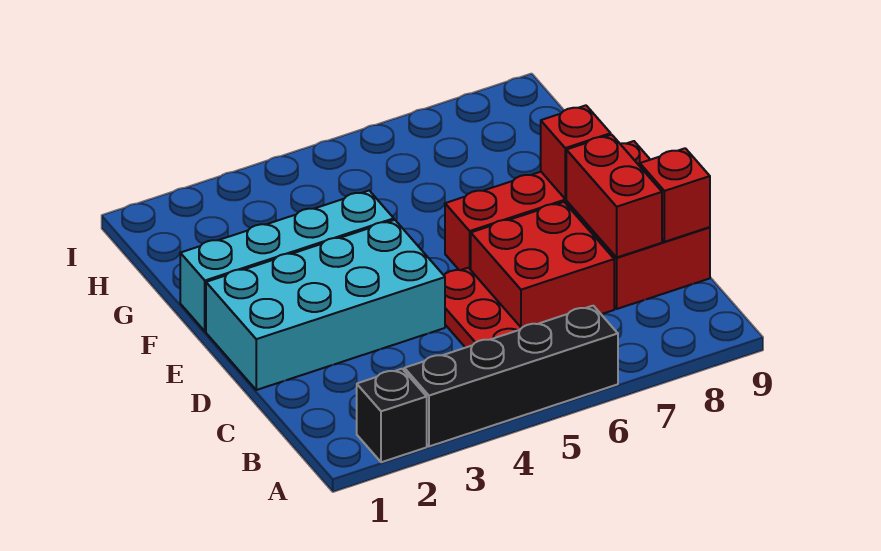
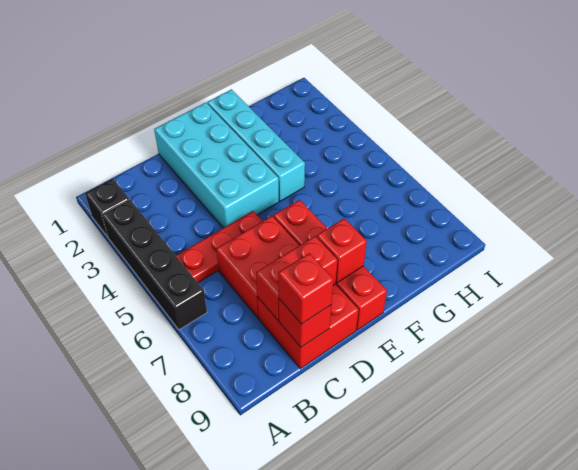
none -> red brick C9 level 3

